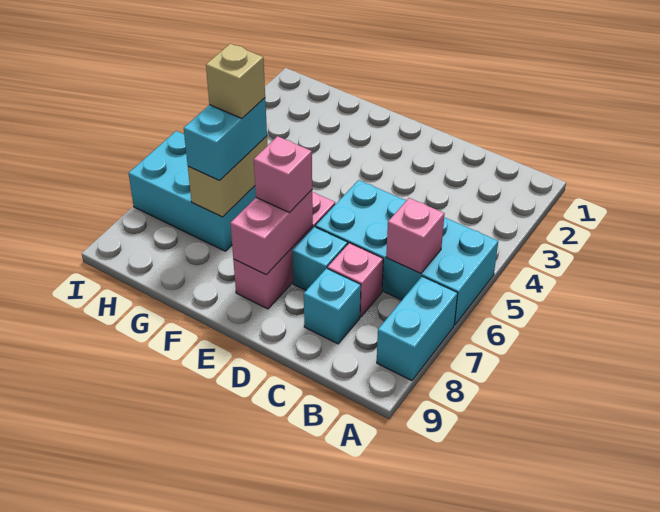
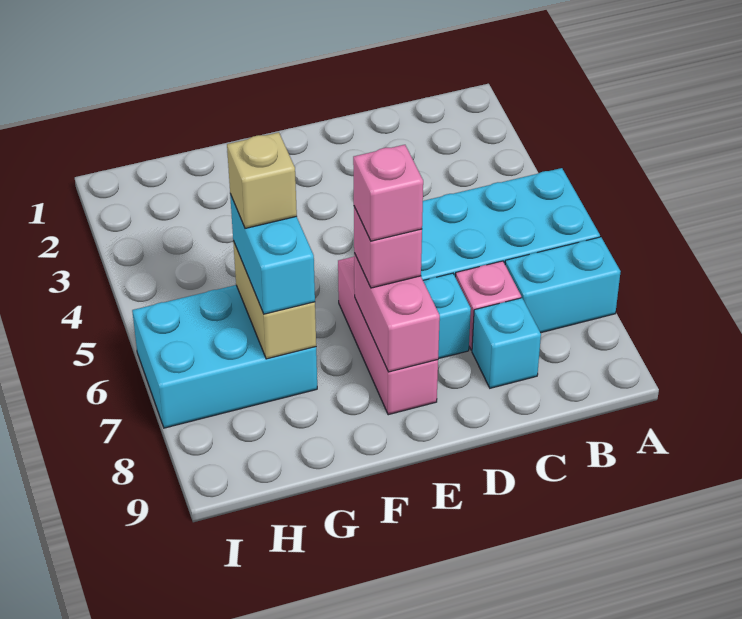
cyan brick A7:A8 level 1 -> cyan brick A7:B7 level 1
pink brick B6 level 2 -> pink brick E7 level 4

